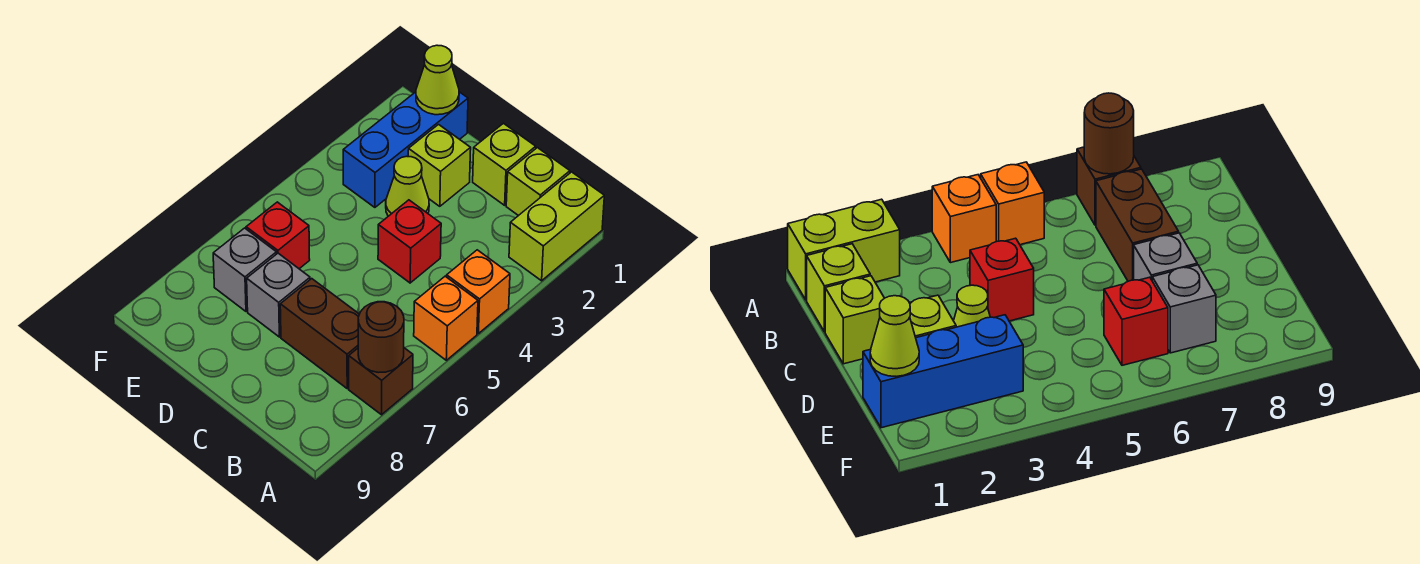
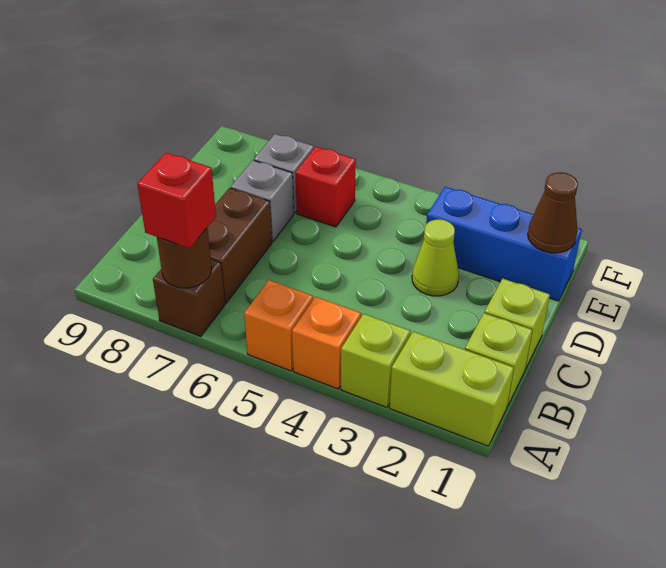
red brick C4 level 1 -> red brick A7 level 3
lime brick D2 level 1 -> lime brick A3 level 1
lime cone E1 level 2 -> brown cone E1 level 2

